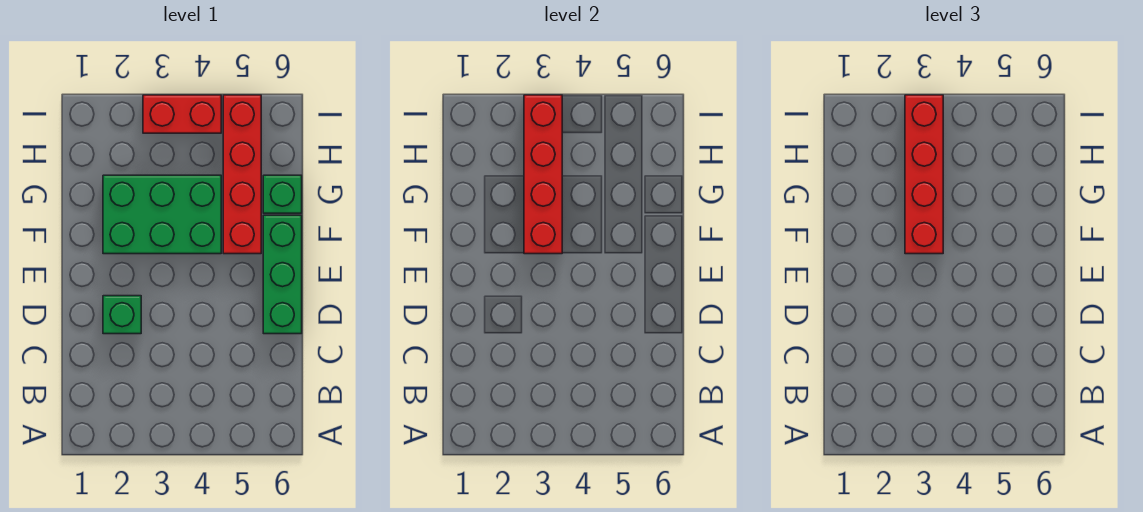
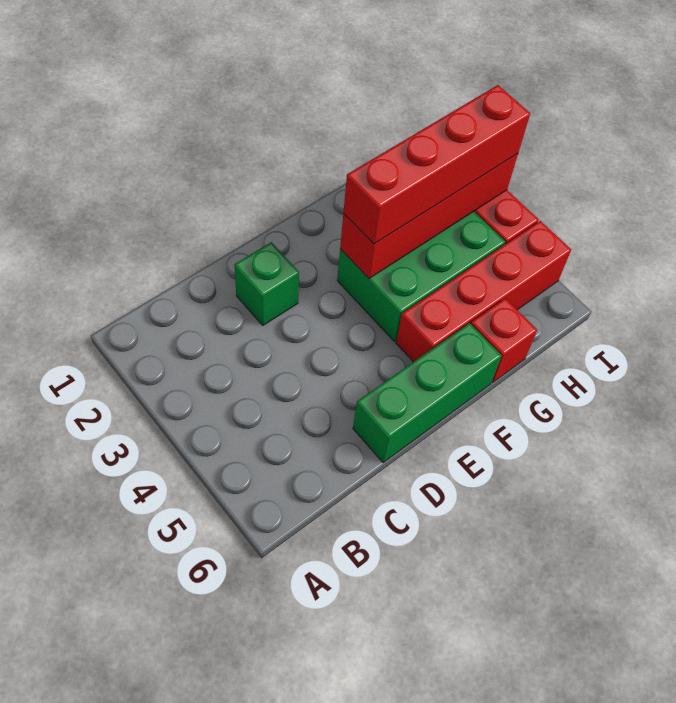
green brick F2:G4 level 1 -> green brick F3:H4 level 1
green brick G6 level 1 -> red brick G6 level 1

